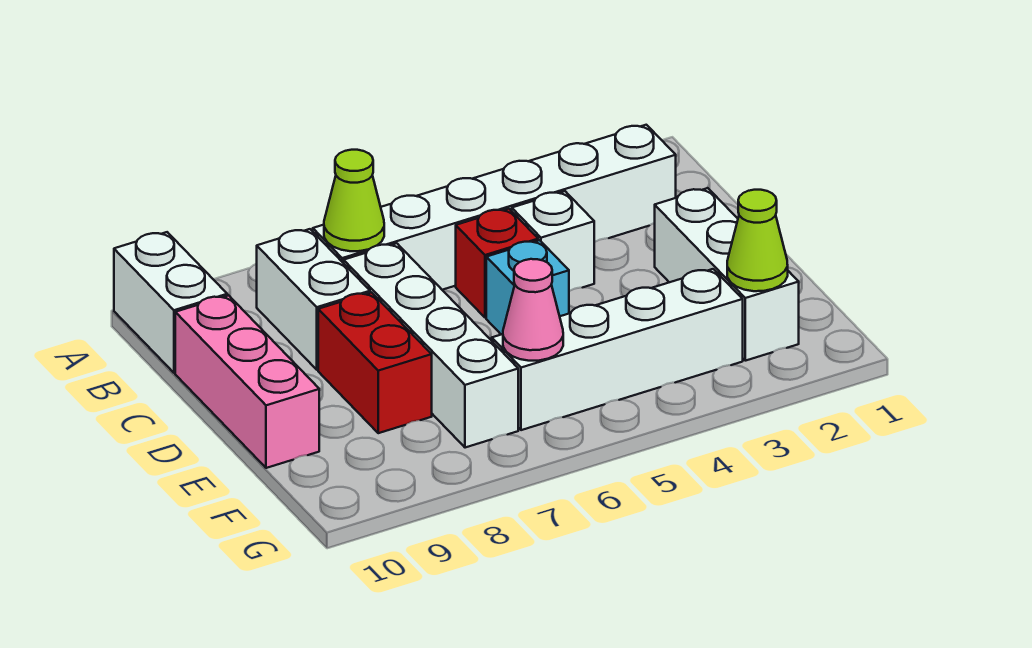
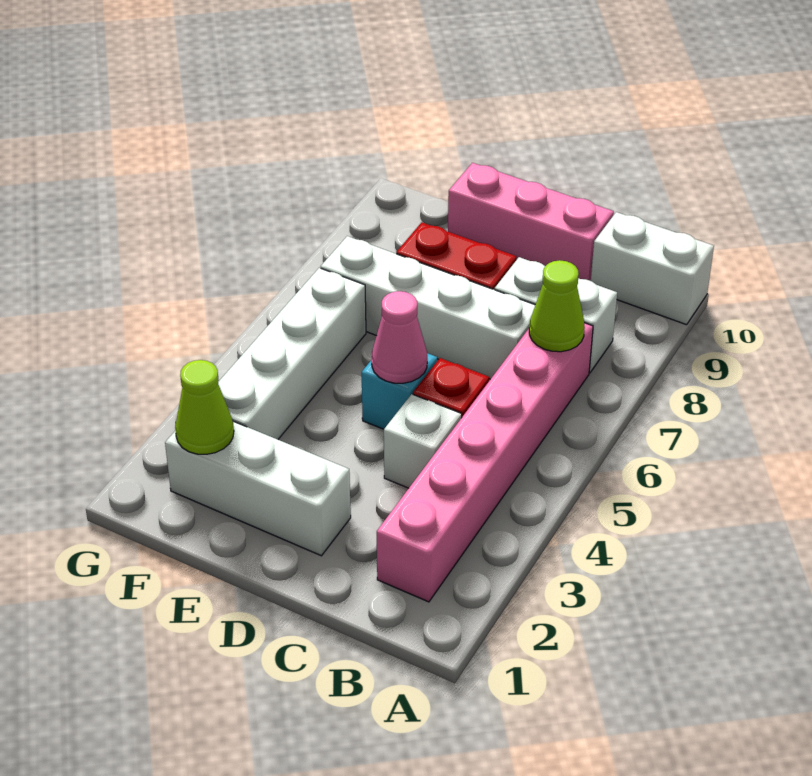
white brick B2:B7 level 1 -> pink brick B2:B7 level 1
pink cone F6 level 2 -> pink cone D5 level 2

